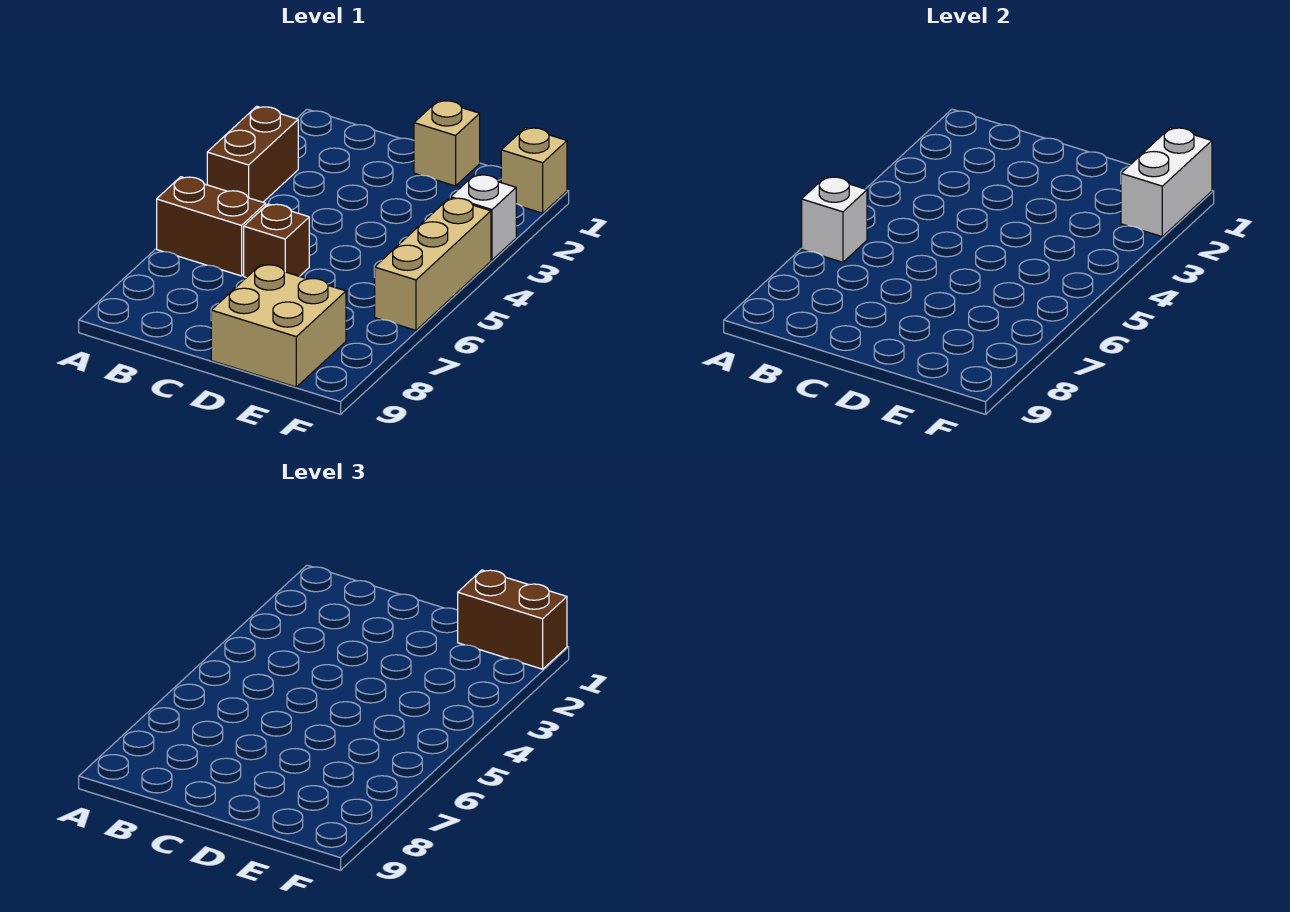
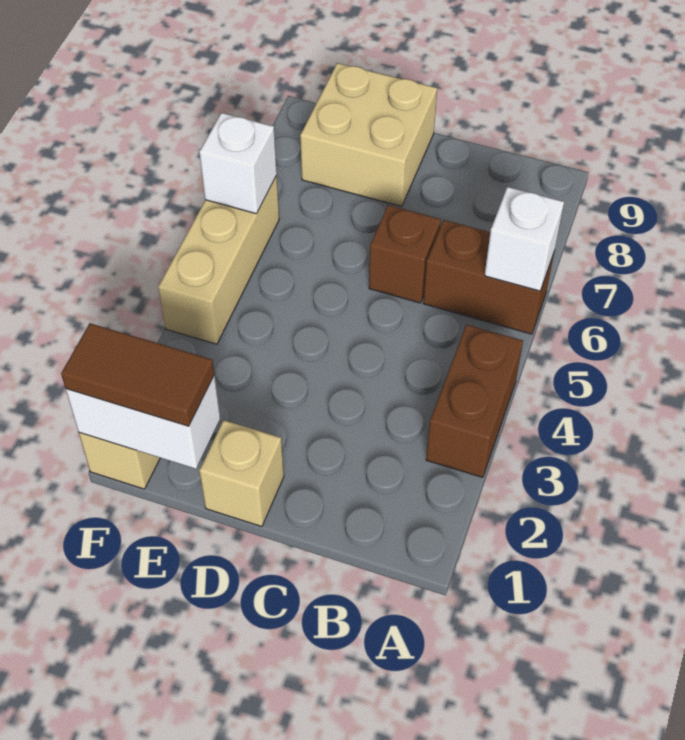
brown brick E1:F1 level 3 -> brown tile E1:F1 level 3
white brick F1:F2 level 2 -> white brick E1:F1 level 2
white brick F3 level 1 -> white brick F6 level 2

